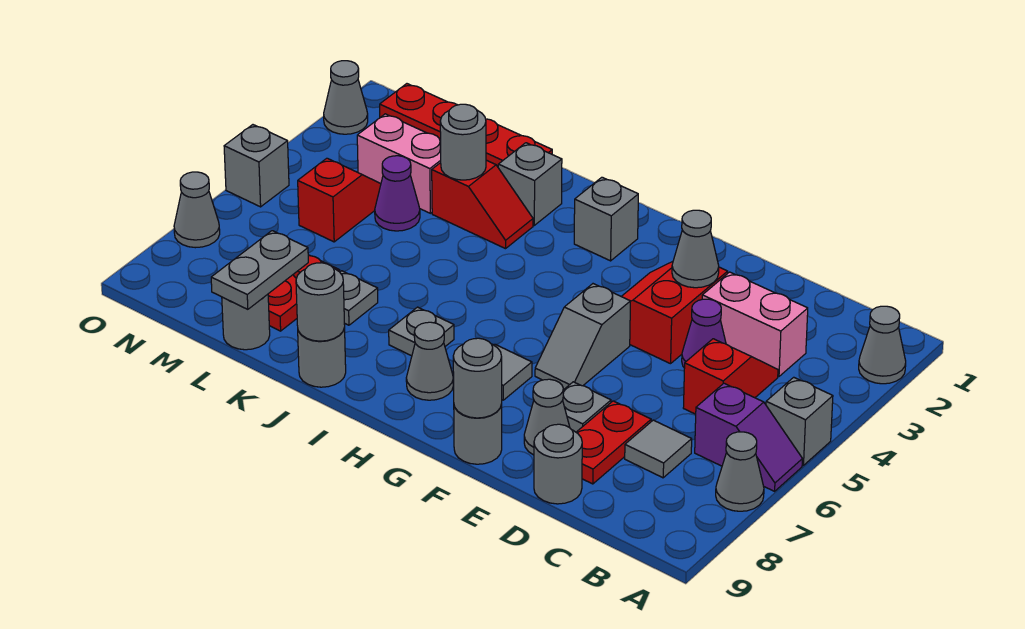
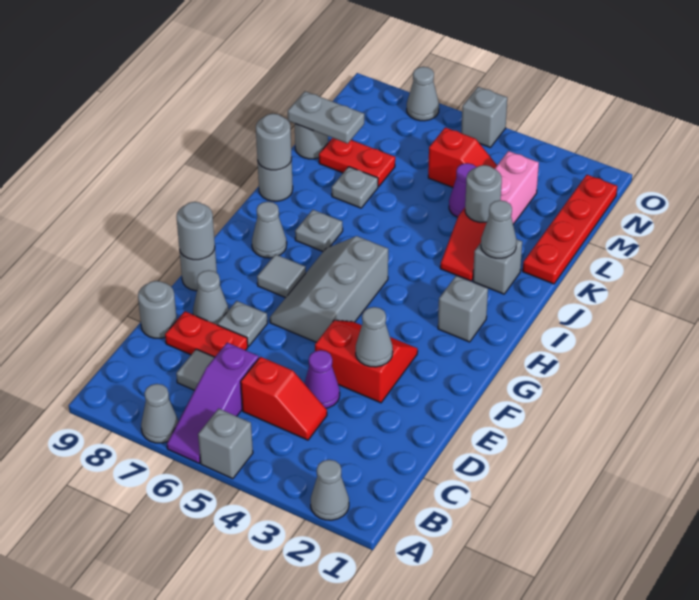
purple slope A6:B6 level 1 top B -> purple slope A6:C6 level 1 top C
pink brick C3:D3 level 1 -> none
grey slope F5:F6 level 1 top 5 -> grey slope F5:H6 level 1 top 5
grey cone O2 level 1 -> grey cone J2 level 2

